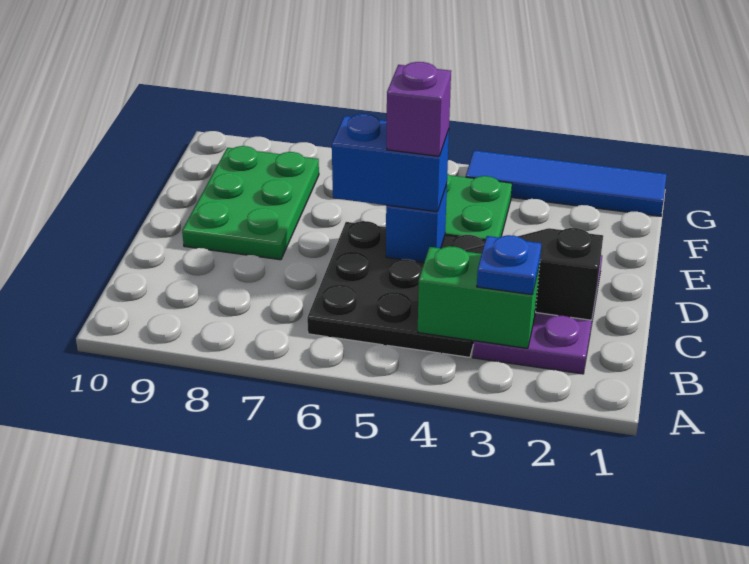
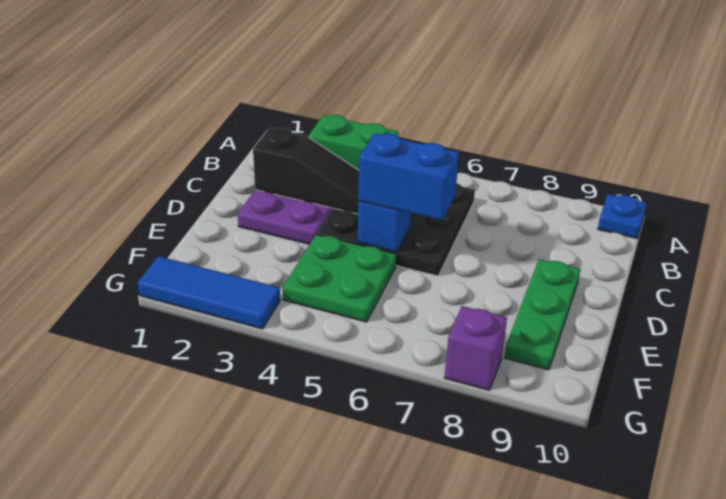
blue plate B3 level 3 -> blue plate A10 level 1
purple brick D5 level 4 -> purple brick G8 level 1
green plate D8:F9 level 1 -> green plate D9:F9 level 1
blue tile G1:G4 level 1 -> blue tile G1:G3 level 1

